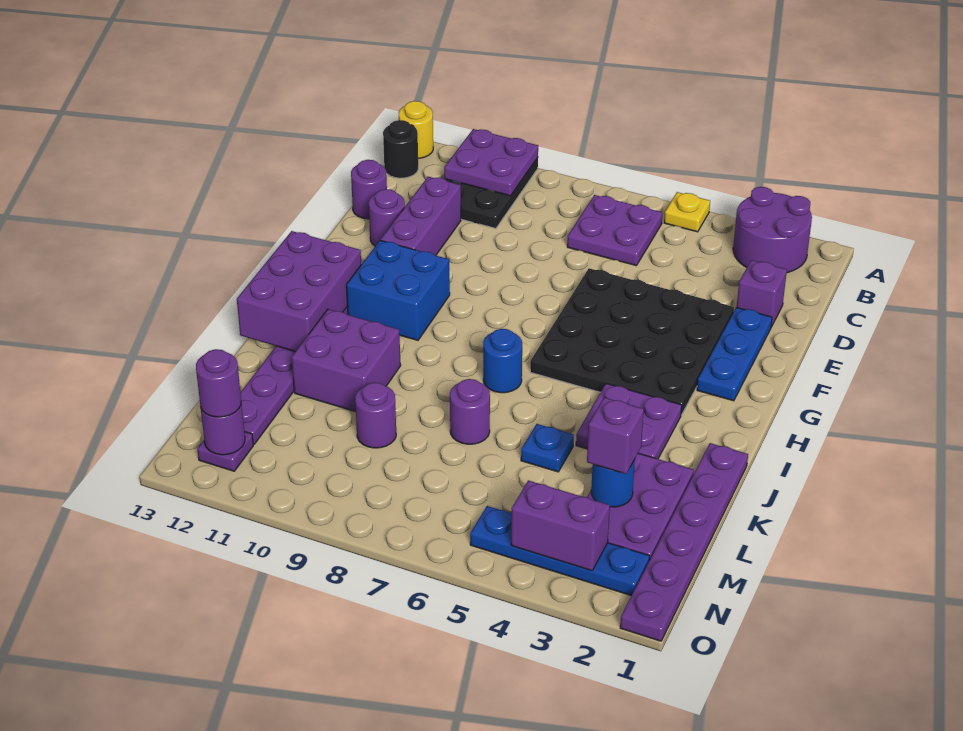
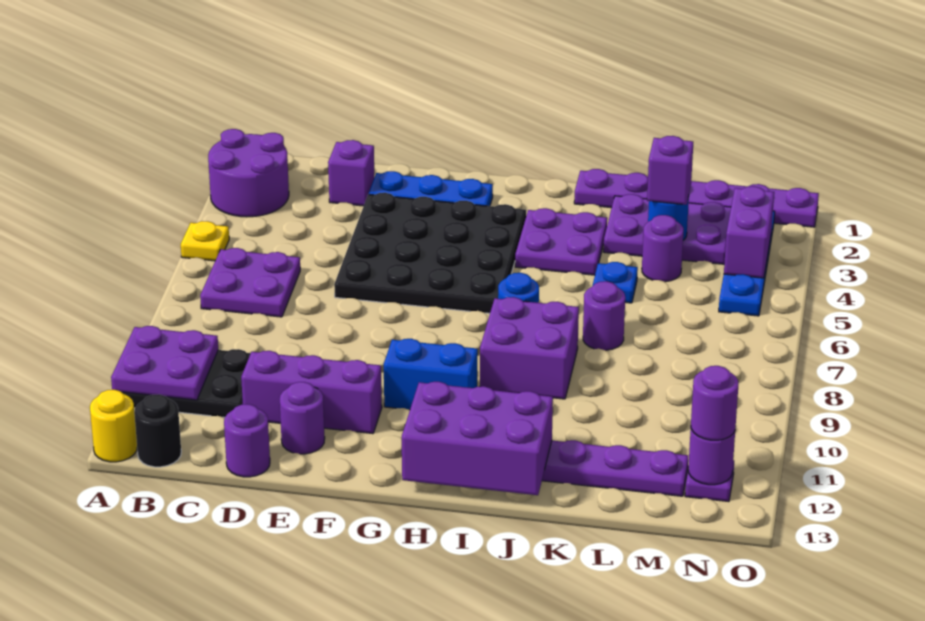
blue brick G10:H11 level 1 -> blue brick G10:H10 level 1
purple brick J10:K11 level 1 -> purple brick I8:J9 level 1
purple round brick L9 level 1 -> purple round brick L4 level 1

